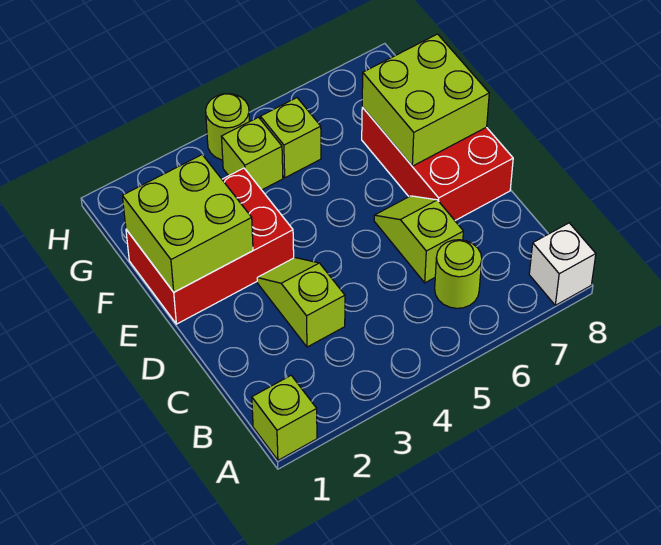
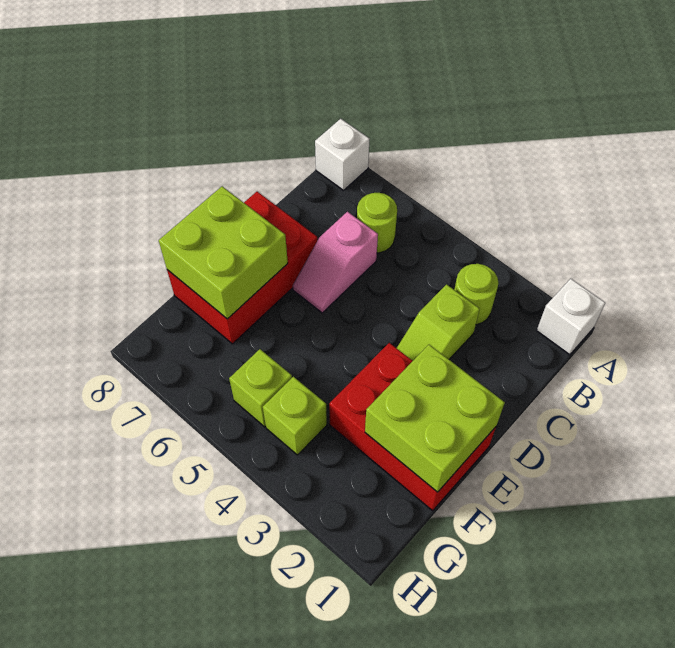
lime brick A1 level 1 -> white brick A1 level 1
lime slope C6:D6 level 1 top C -> pink slope C6:D6 level 1 top C
lime round brick H4 level 1 -> lime round brick B3 level 1

